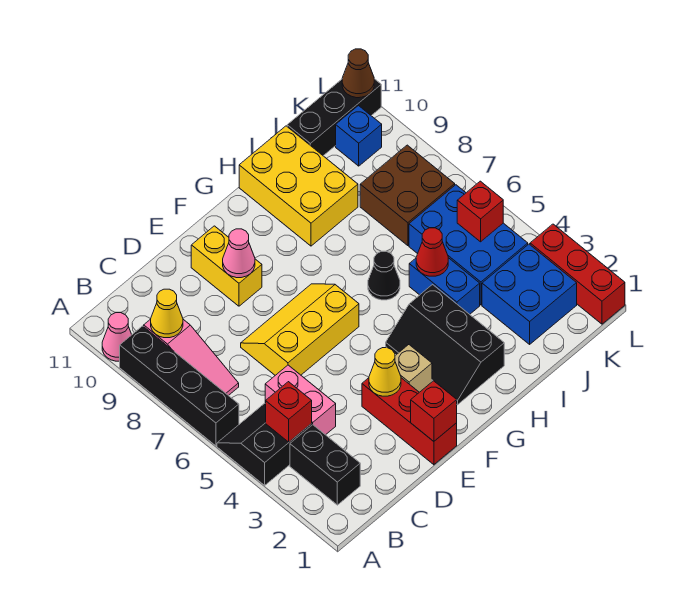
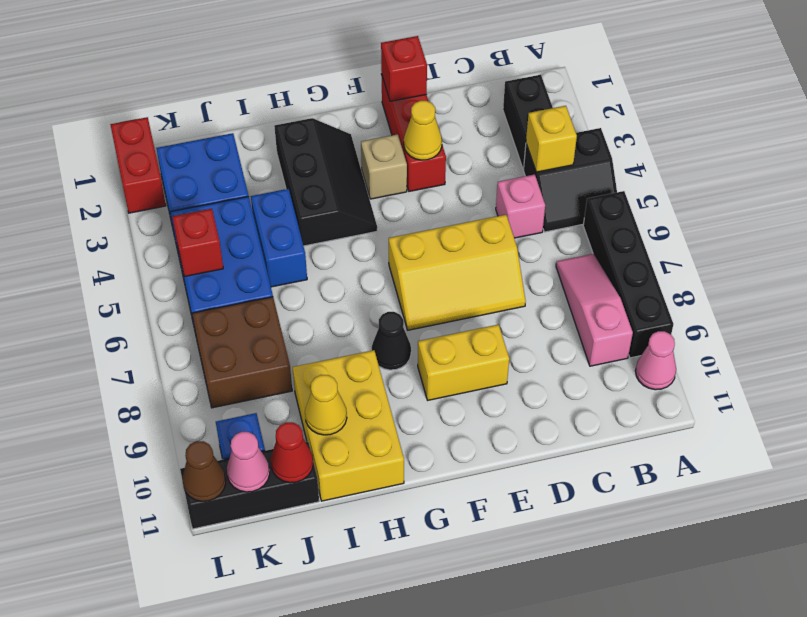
red brick B4 level 2 -> yellow brick B4 level 2
yellow cone B9 level 2 -> yellow cone I10 level 2
pink brick C4:C5 level 1 -> pink brick C5 level 1
yellow brick E9:E10 level 1 -> yellow brick E9:F9 level 1
pink cone E9 level 2 -> pink cone K11 level 2
black cone H6 level 1 -> black cone G8 level 1
red cone I5 level 2 -> red cone J11 level 2
red brick L1:L3 level 1 -> red brick L1:L2 level 1

